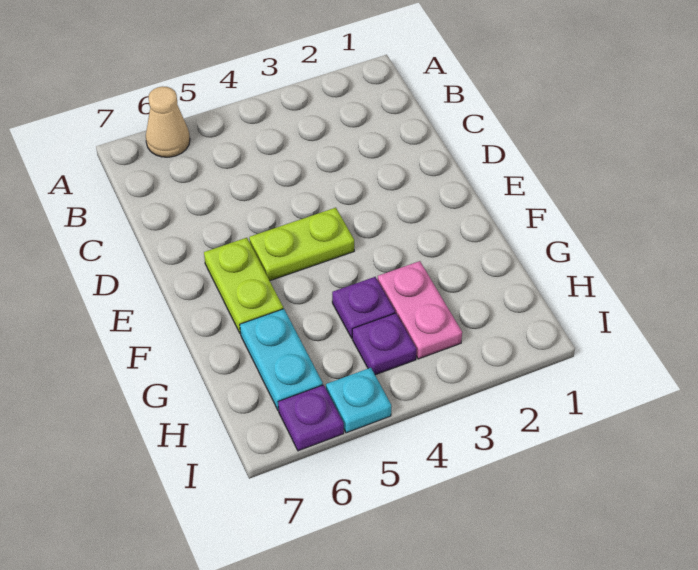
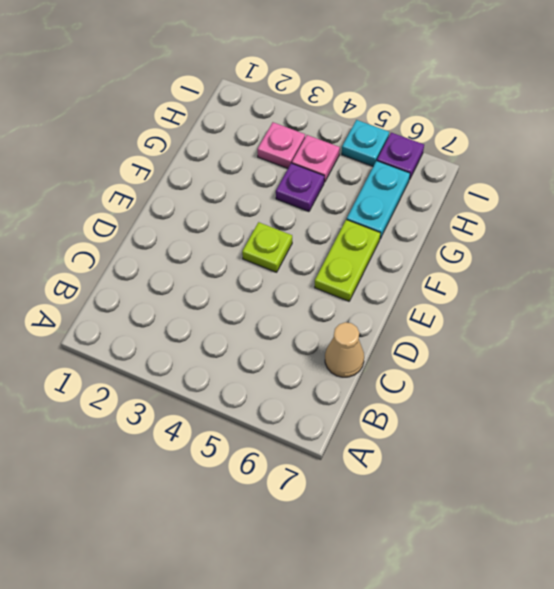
tan cone A6 level 1 -> tan cone C7 level 1
lime plate E4:E5 level 1 -> lime plate E4 level 1
pink plate G3:H3 level 1 -> pink plate H3 level 1
purple plate H4 level 1 -> pink plate H4 level 1

